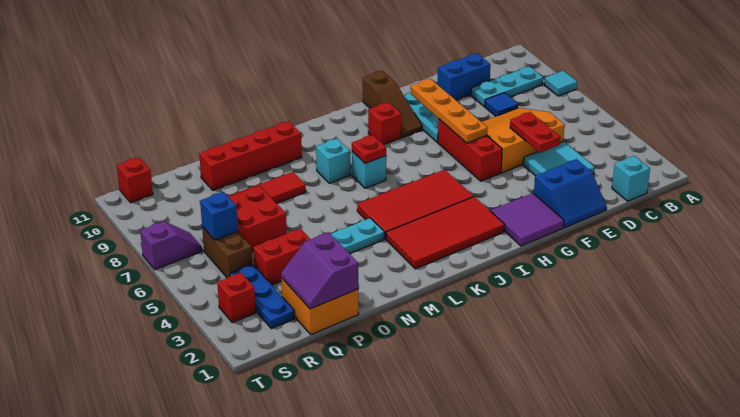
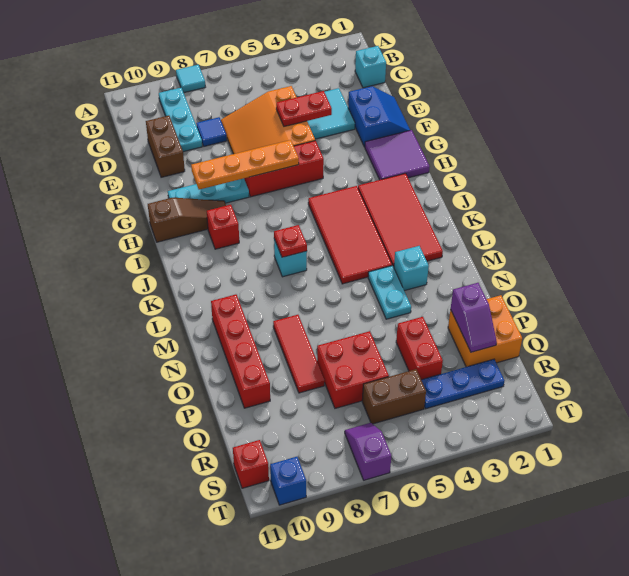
blue brick D10:E10 level 1 -> brown brick D10:E10 level 1
cyan brick L8 level 1 -> cyan brick M3 level 1
purple slope P1:Q2 level 2 top P -> purple slope P2:Q2 level 2 top P
blue brick R6 level 2 -> blue brick T10 level 1
red brick S3 level 1 -> none

